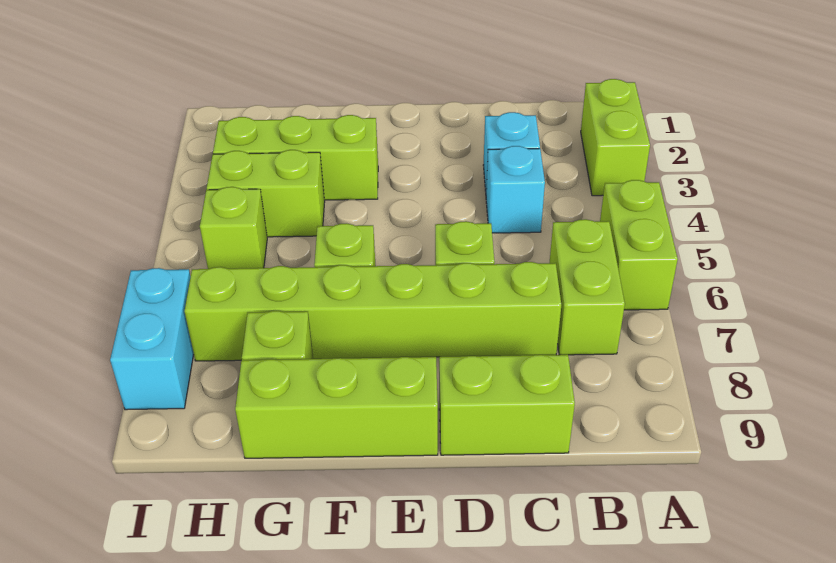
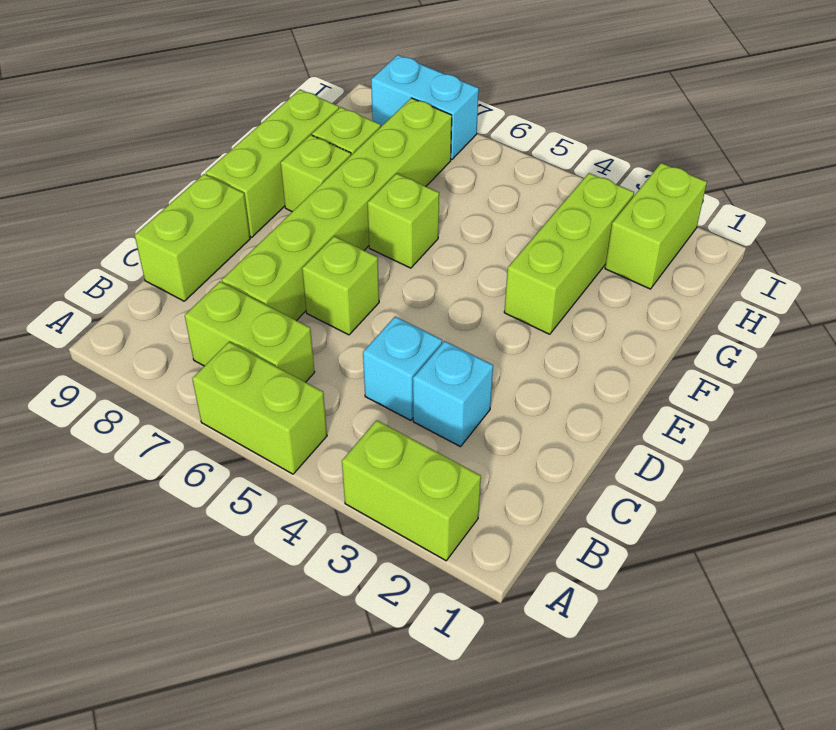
lime brick G4:H4 level 1 -> lime brick H2:I2 level 1
lime brick H5 level 1 -> lime brick F8 level 1

